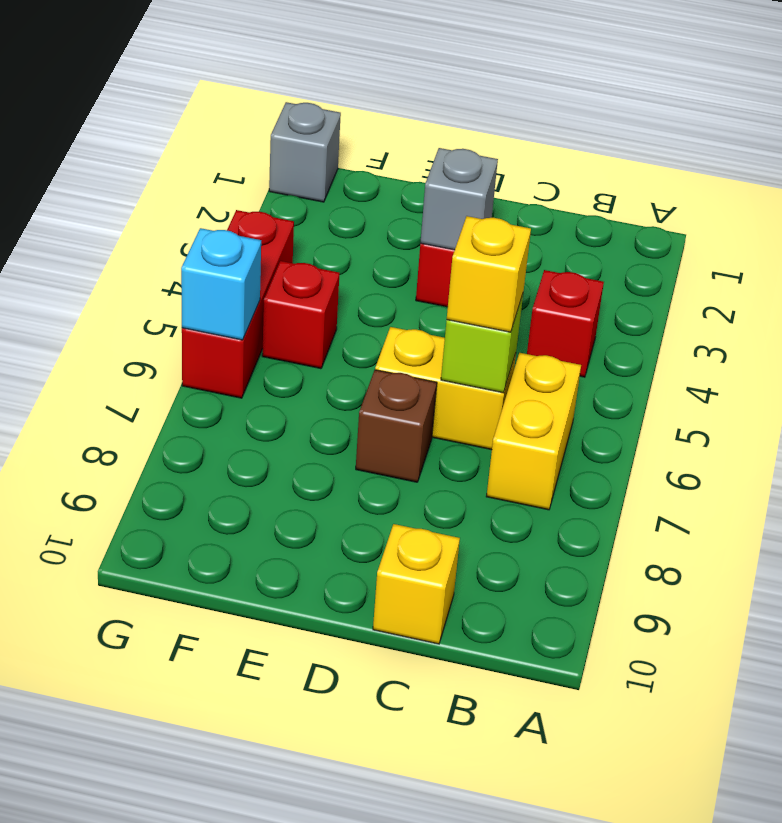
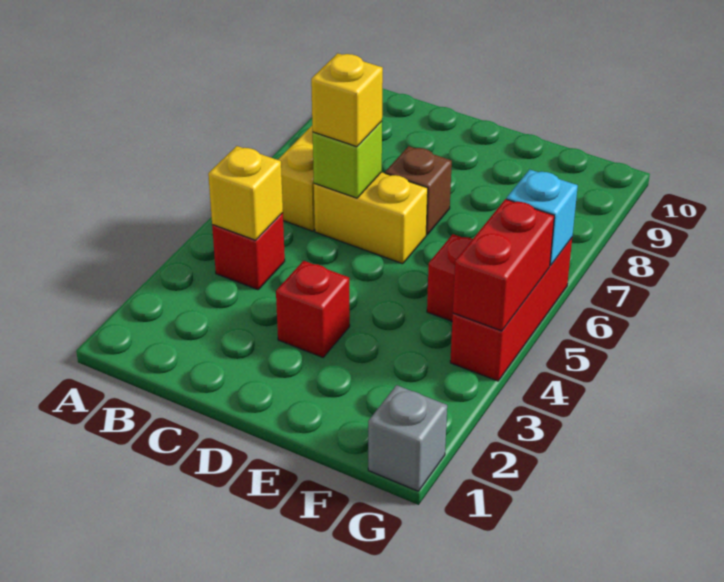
yellow brick C10 level 1 -> yellow brick B4 level 2
grey brick D3 level 2 -> none
none -> red brick G4:G5 level 2

